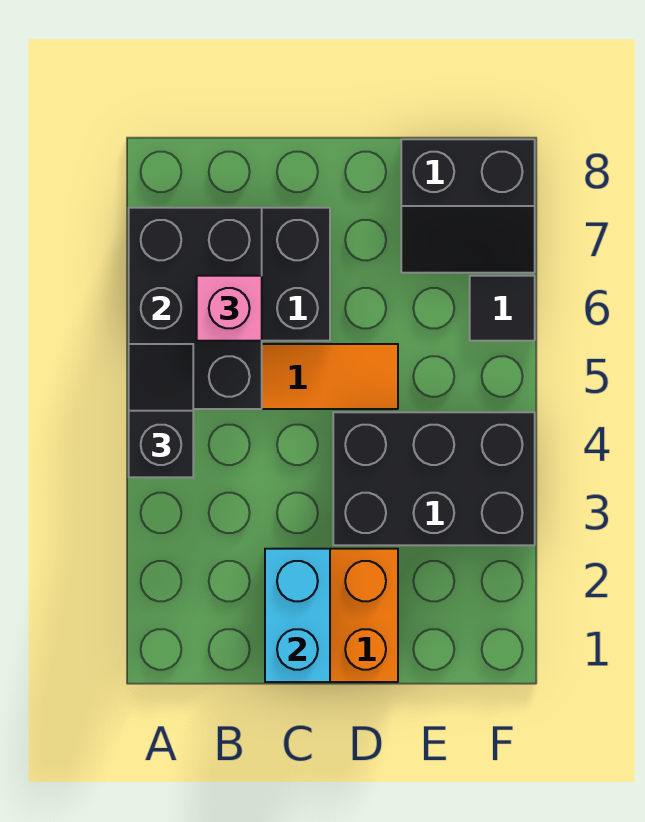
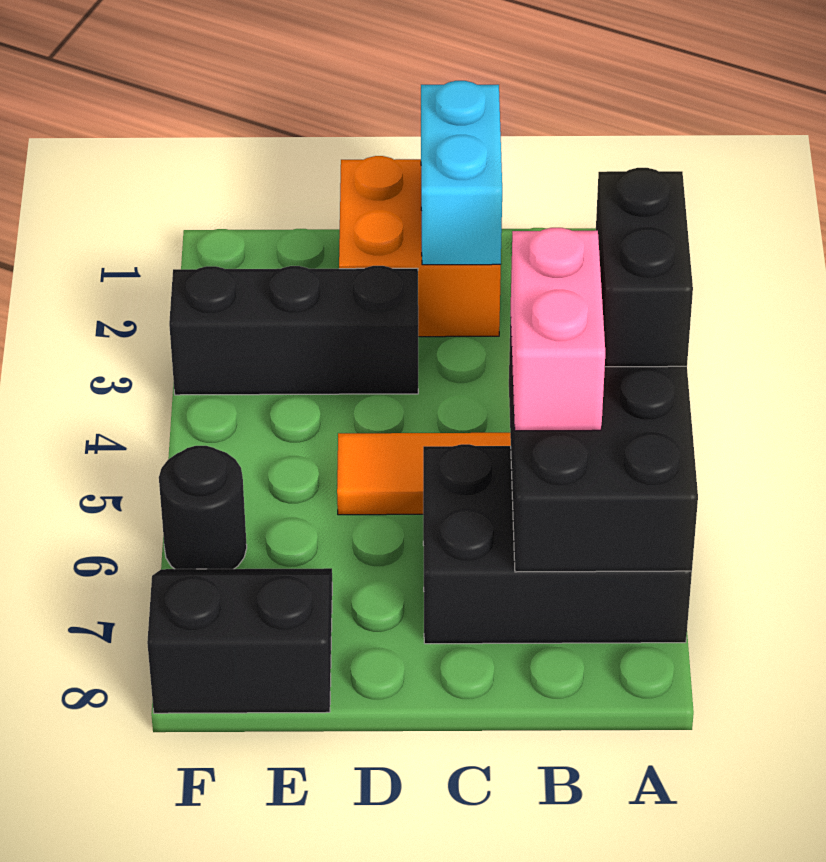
black slope A4:A5 level 3 top 4 -> black brick A4:A5 level 3
pink brick B6 level 3 -> pink brick B5:B6 level 3
black brick D3:F4 level 1 -> black brick D3:F3 level 1
black tile F6 level 1 -> black round brick F6 level 1

